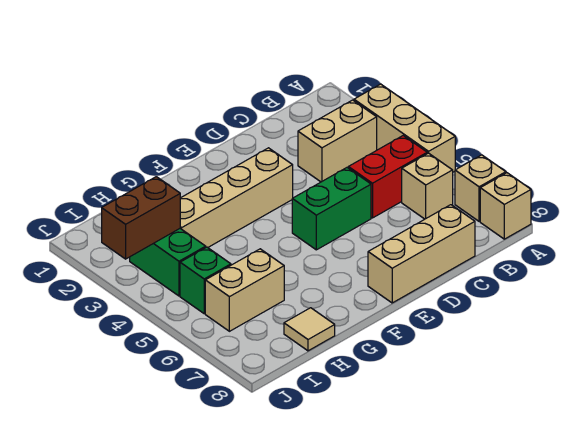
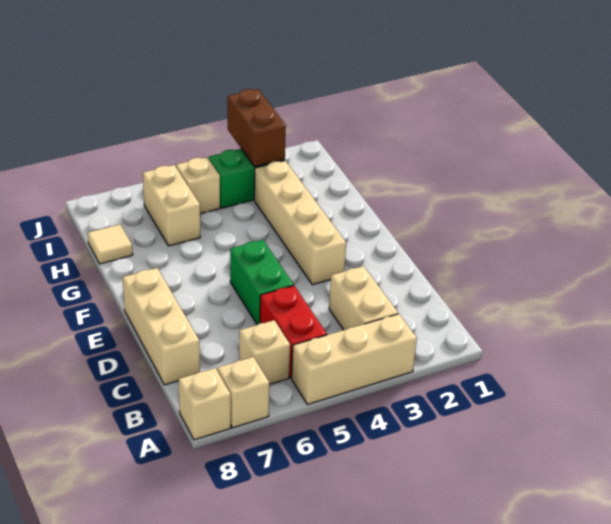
green brick I5 level 1 -> tan brick I5 level 1

